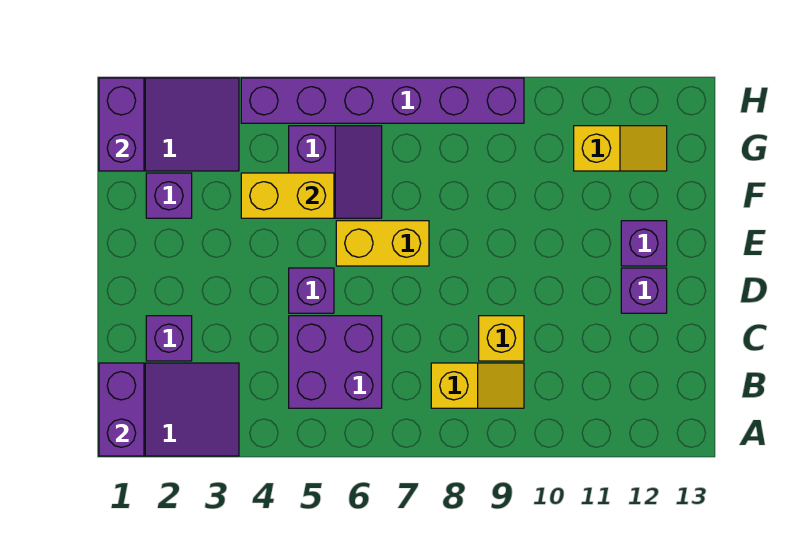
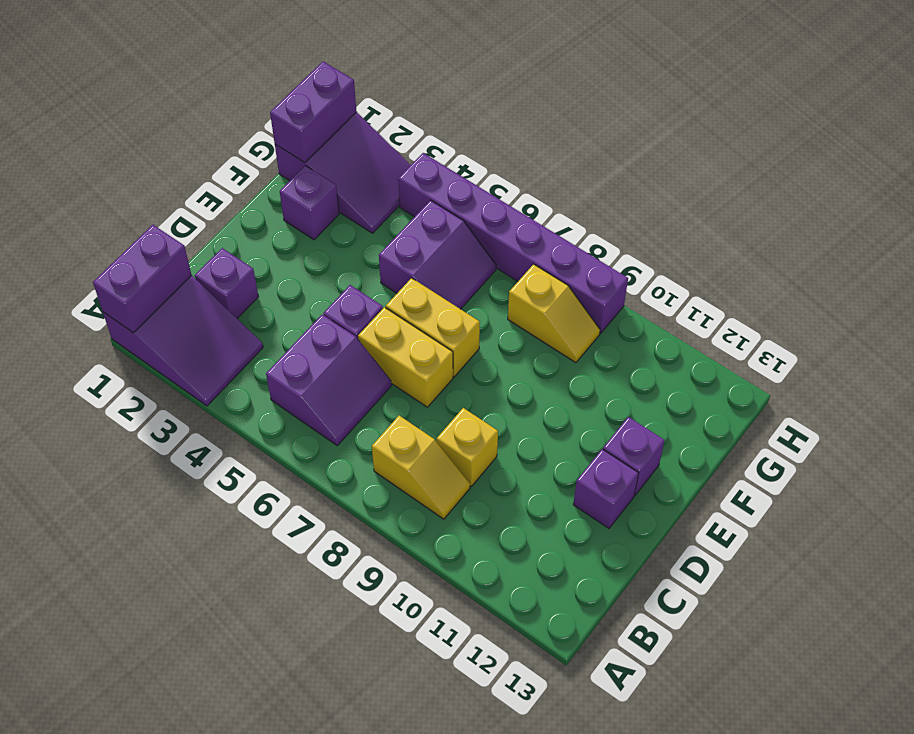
purple brick B5:C6 level 1 -> purple slope B5:C6 level 1 top 5
yellow brick F4:F5 level 2 -> yellow brick D6:D7 level 1
yellow slope G11:G12 level 1 top 11 -> yellow slope G8:G9 level 1 top 8

